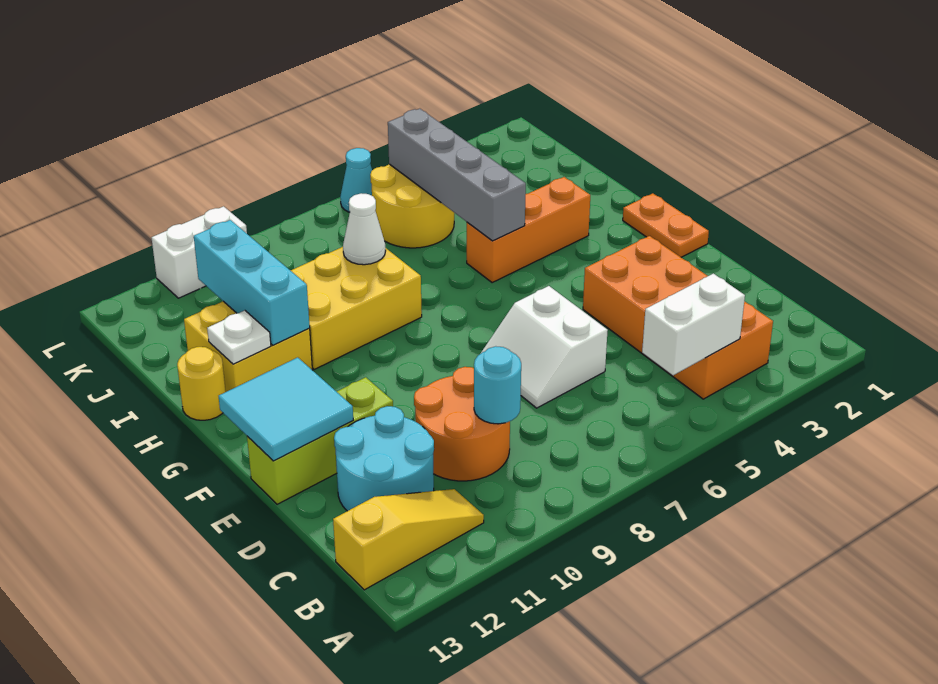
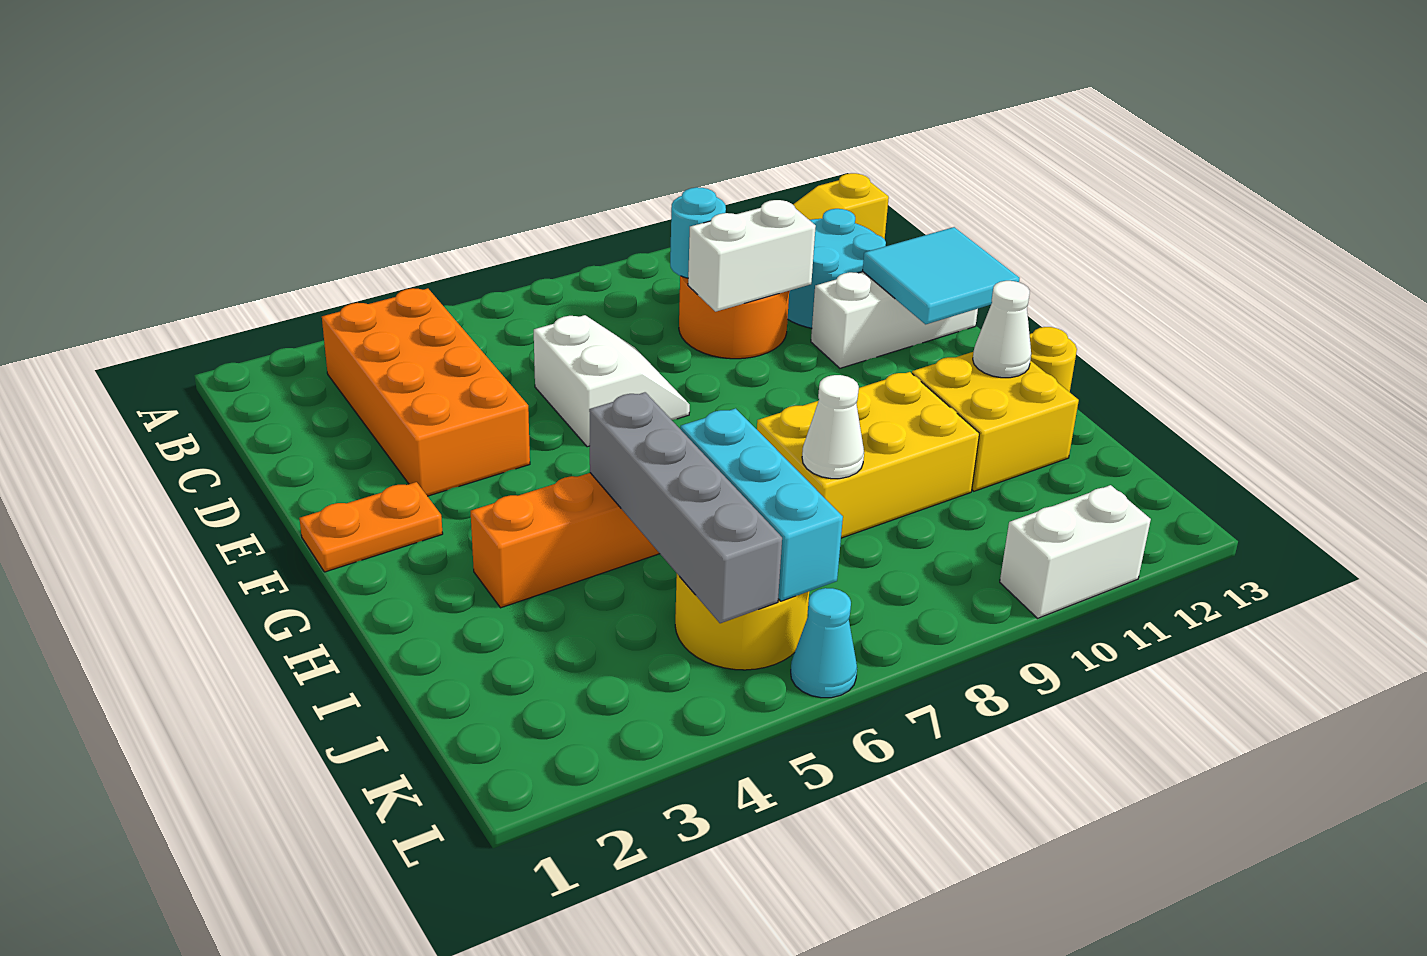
white brick B4:B5 level 2 -> white brick D9:D10 level 2
lime brick E11:E13 level 1 -> white brick E11:E13 level 1
orange plate F1:G1 level 1 -> orange plate F1:F2 level 1
cyan brick H11:J11 level 2 -> cyan brick I6:K6 level 2
white plate H12 level 2 -> white cone H12 level 2

